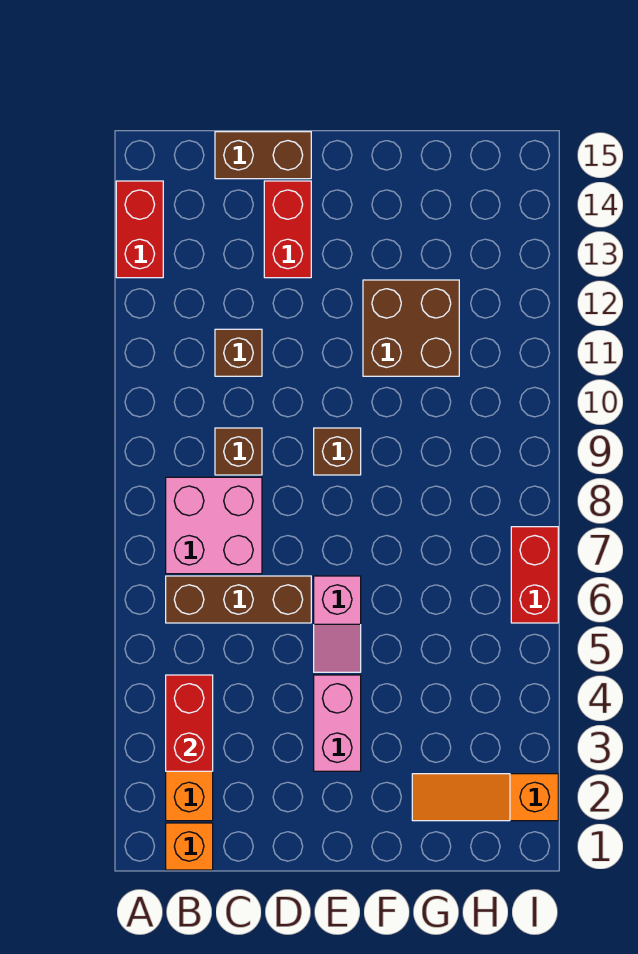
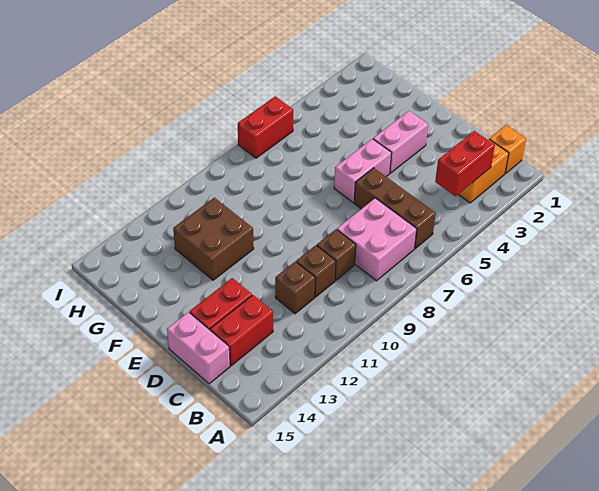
red brick A13:A14 level 1 -> red brick C13:C14 level 1
brown brick C15:D15 level 1 -> pink brick C15:D15 level 1
pink slope E5:E6 level 1 top 6 -> pink brick E5:E6 level 1
brown brick E9 level 1 -> brown brick C10 level 1
orange slope G2:I2 level 1 top I -> none

